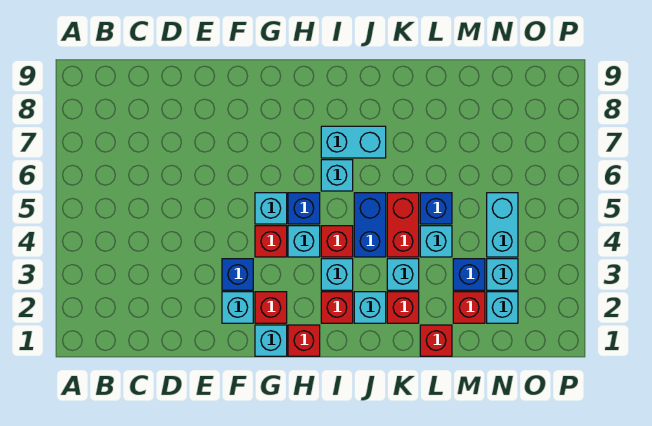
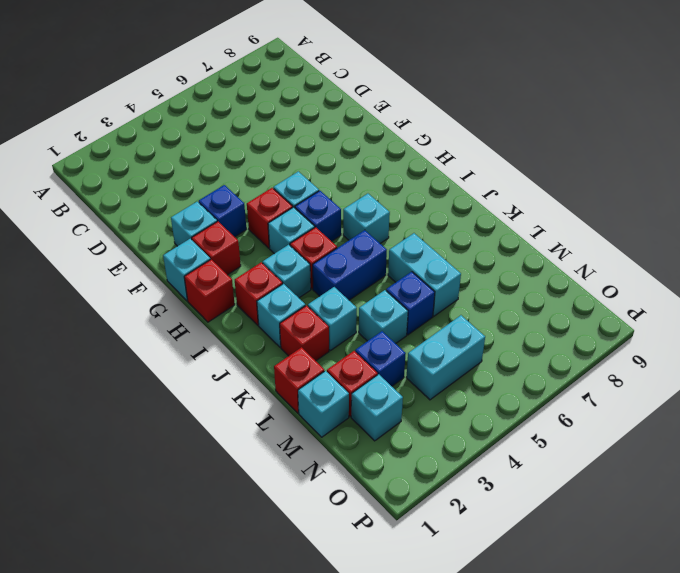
cyan brick I7:J7 level 1 -> cyan brick K6:L6 level 1
red brick K4:K5 level 1 -> none
cyan brick N3 level 1 -> cyan brick M1 level 1

